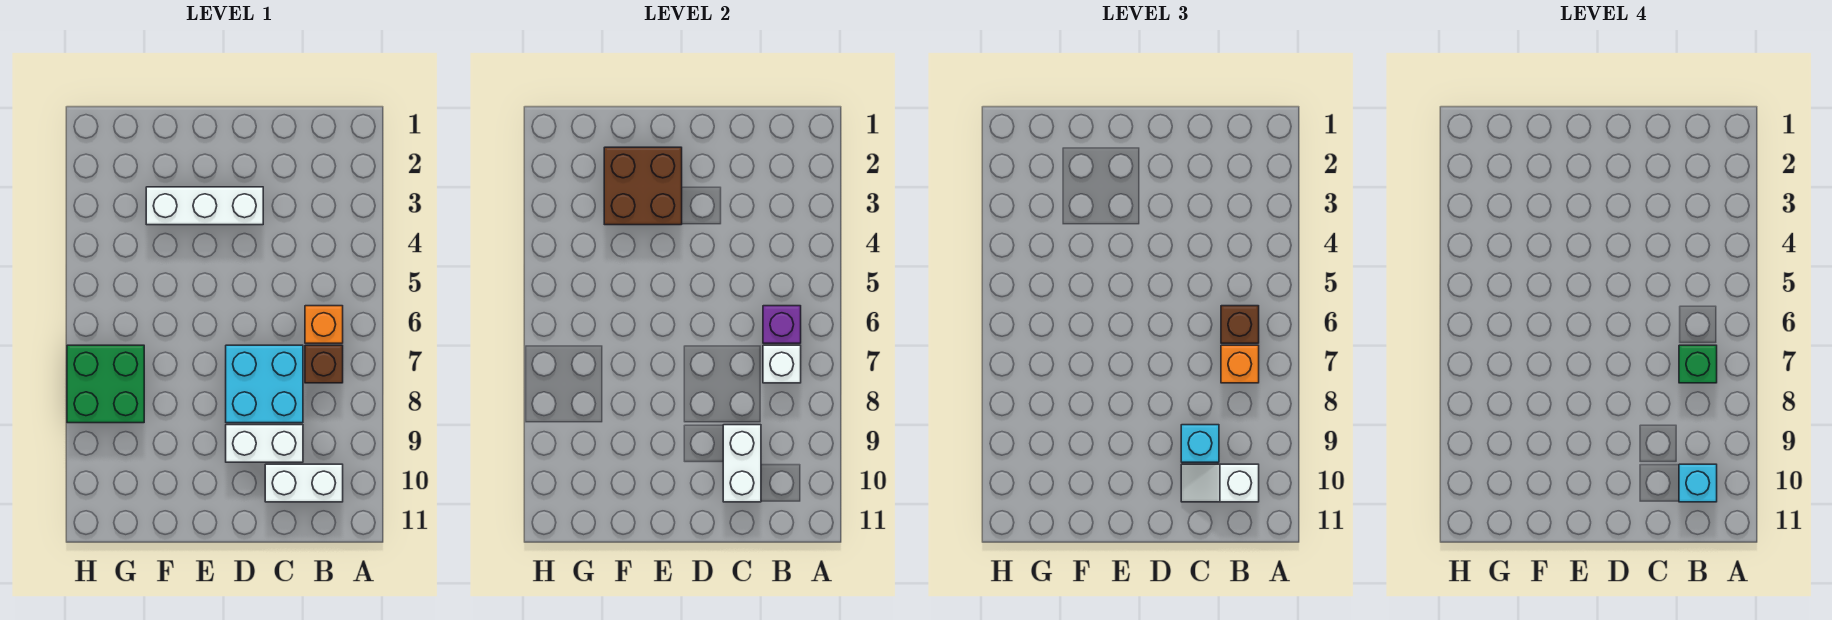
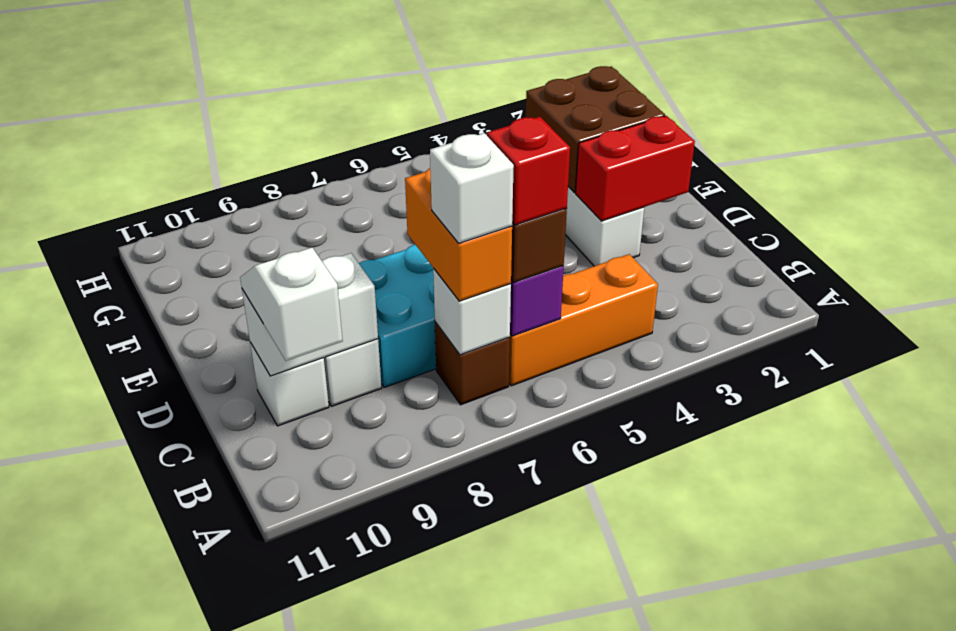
orange brick B6 level 1 -> orange brick B4:B6 level 1
none -> red brick B6 level 4
orange brick B7 level 3 -> orange brick B7:C7 level 3
green brick B7 level 4 -> white brick B7 level 4
white brick B10:C10 level 1 -> white brick C10 level 1
cyan brick B10 level 4 -> none
cyan brick C9 level 3 -> none
none -> red brick D2:D3 level 2
green brick G7:H8 level 1 -> none

